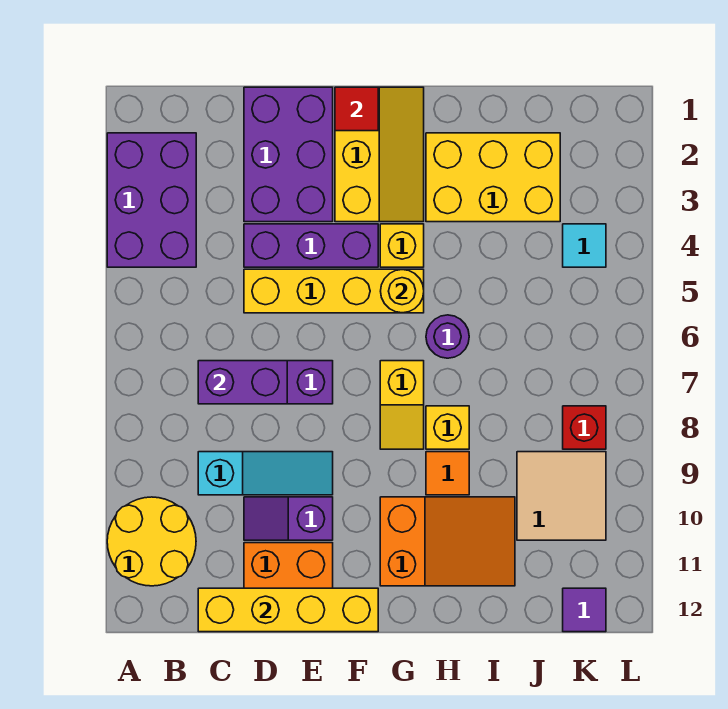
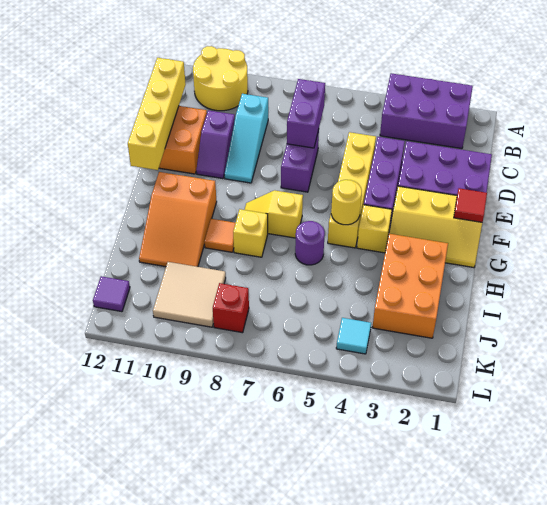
purple slope D10:E10 level 1 top E -> purple slope D10:E10 level 1 top D
yellow brick H2:J3 level 1 -> orange brick H2:J3 level 1

